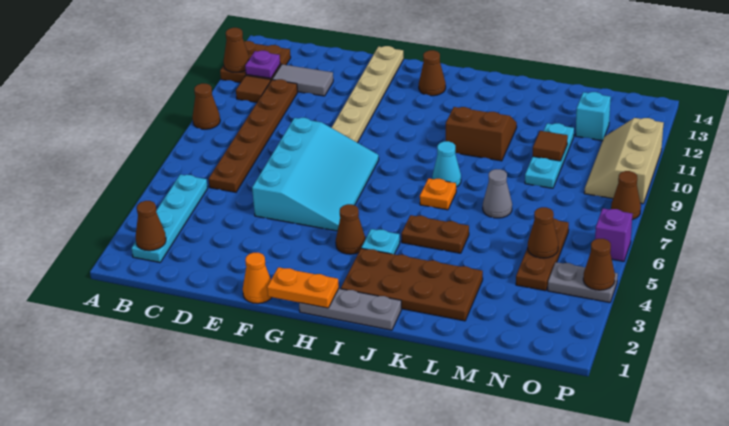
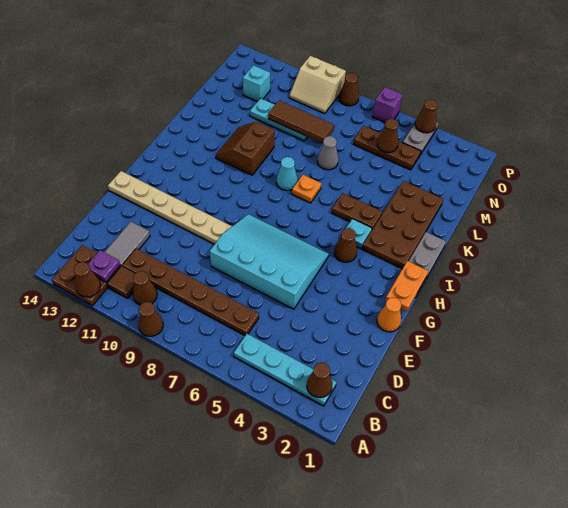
brown cone H13 level 1 -> brown cone B10 level 1
brown plate J5:K5 level 1 -> brown plate J4:J5 level 1
brown tile M10 level 2 -> brown tile M8:M10 level 2
tan slope O9:P11 level 1 top P -> tan slope O9:P10 level 1 top P

